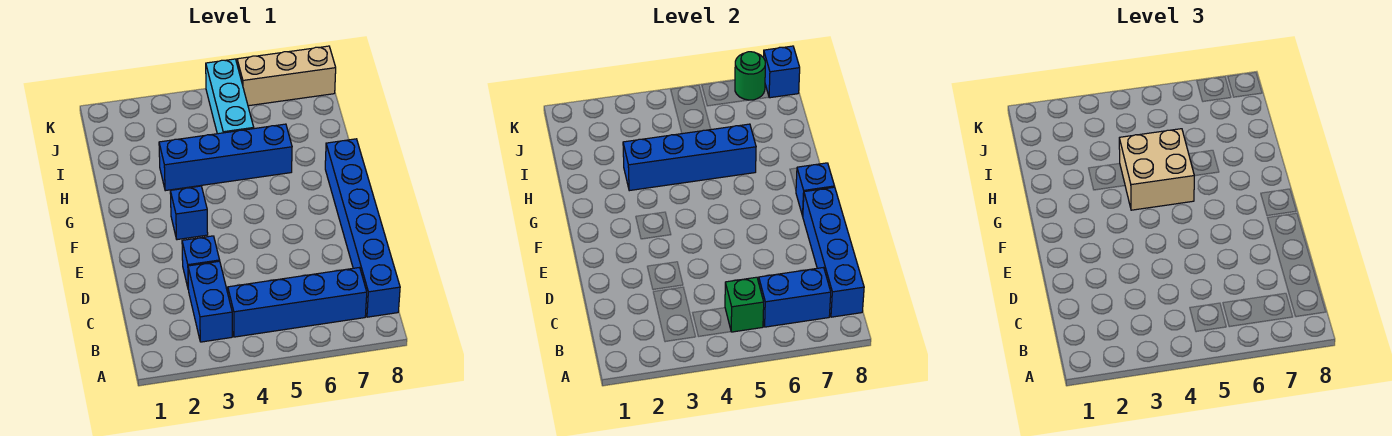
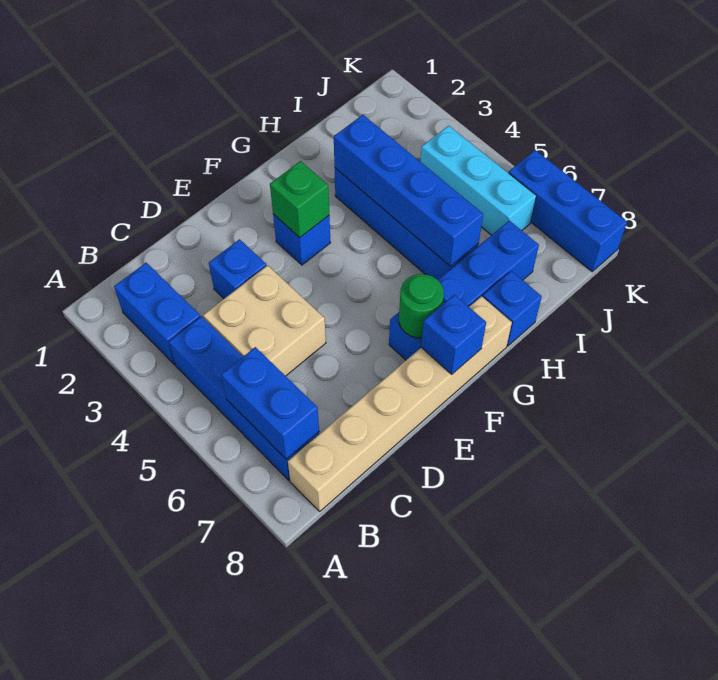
blue brick B3:C3 level 1 -> blue brick B2:B3 level 1
green brick B5 level 2 -> green brick F3 level 2
blue brick B8:G8 level 1 -> tan brick B8:G8 level 1
blue brick B8:E8 level 2 -> blue brick F7:I7 level 1
tan brick G4:H5 level 3 -> tan brick C4:D5 level 1
cyan brick I5:K5 level 1 -> cyan brick J4:J6 level 1
tan brick K6:K8 level 1 -> blue brick K6:K8 level 1
green round brick K7 level 2 -> green round brick F7 level 2
blue brick K8 level 2 -> blue brick H8 level 1

